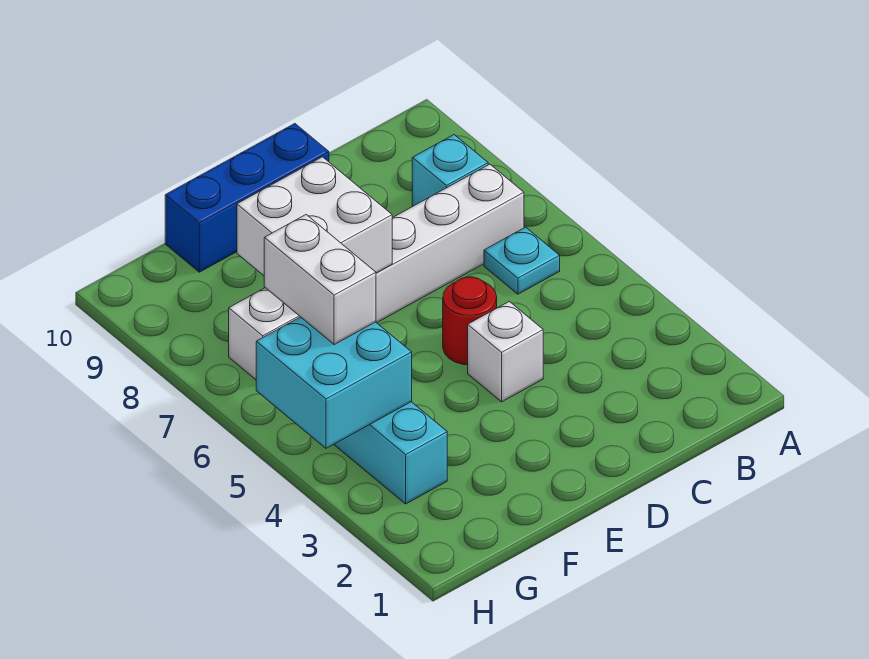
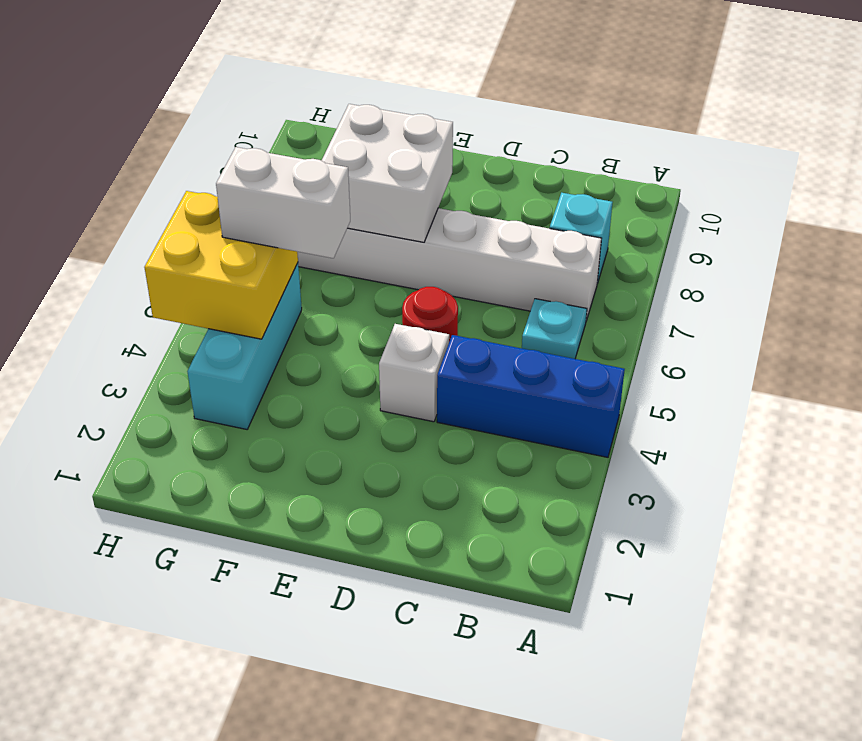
blue brick D10:F10 level 1 -> blue brick A4:C4 level 1
cyan brick G4:H5 level 2 -> yellow brick G4:H5 level 2
white brick G5:G6 level 3 -> white brick F5:G5 level 3

